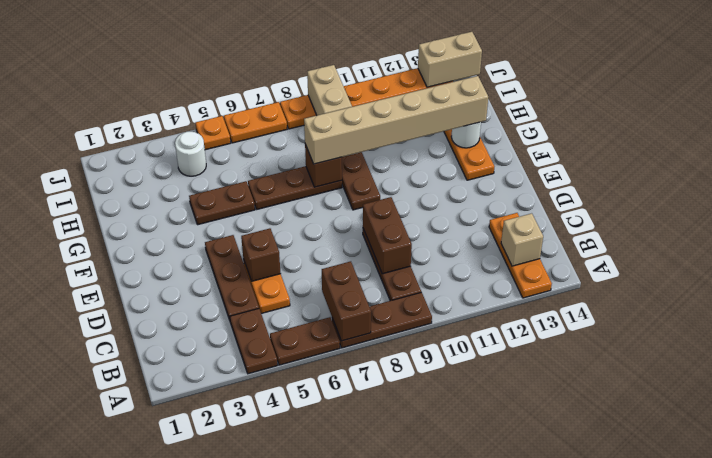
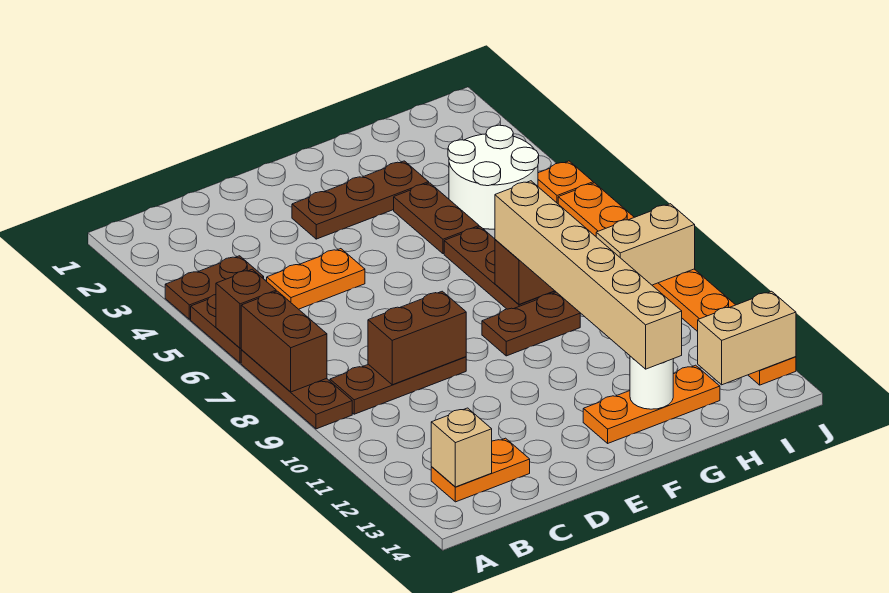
brown brick A7:B7 level 2 -> brown brick A7:A8 level 2
orange plate A13:C13 level 1 -> orange plate B13:C13 level 1
brown plate C4:E4 level 1 -> brown plate E3:G3 level 1
brown brick D5 level 2 -> brown brick A6 level 2
white round brick I4 level 1 -> white round brick H4:I5 level 1
tan brick J13:J14 level 2 -> tan brick I13:J13 level 2

